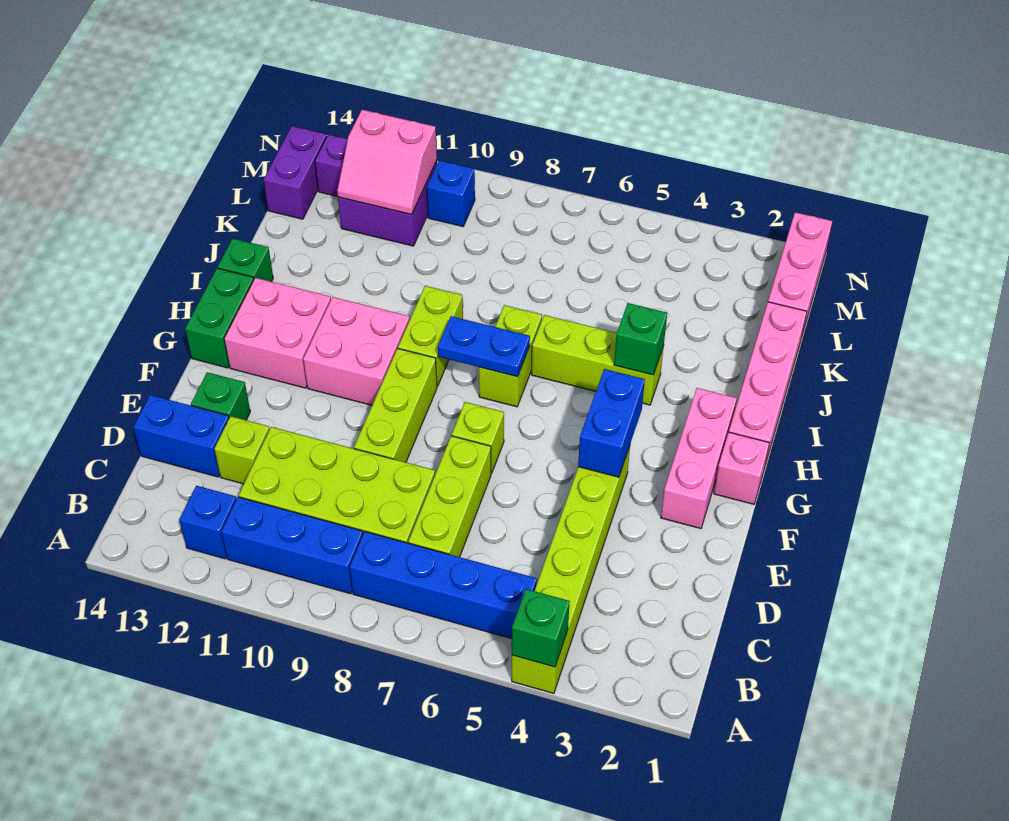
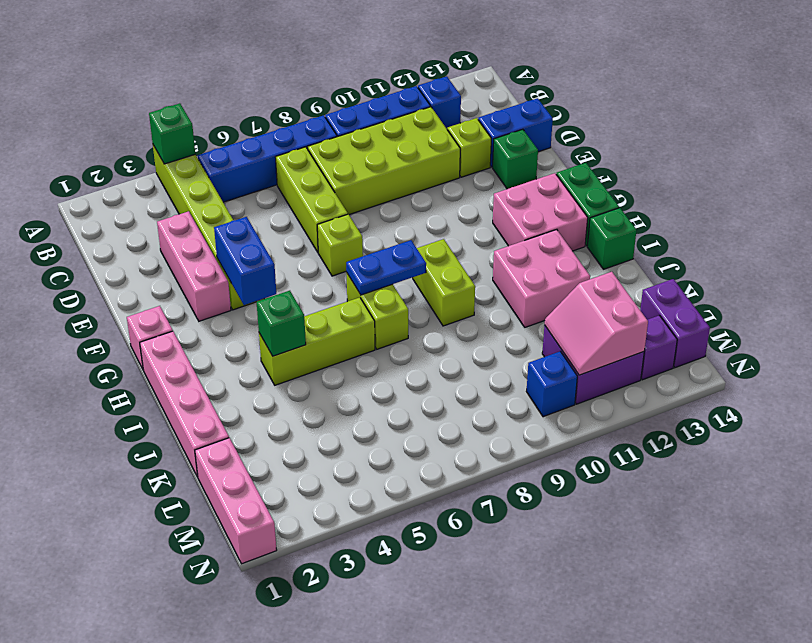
lime brick E9:G9 level 1 -> none
pink brick F2:H2 level 1 -> pink brick D3:F3 level 1
pink brick G10:H11 level 1 -> pink brick I11:J12 level 1
pink slope L11:M12 level 2 top M -> pink slope L11:M12 level 2 top 12

